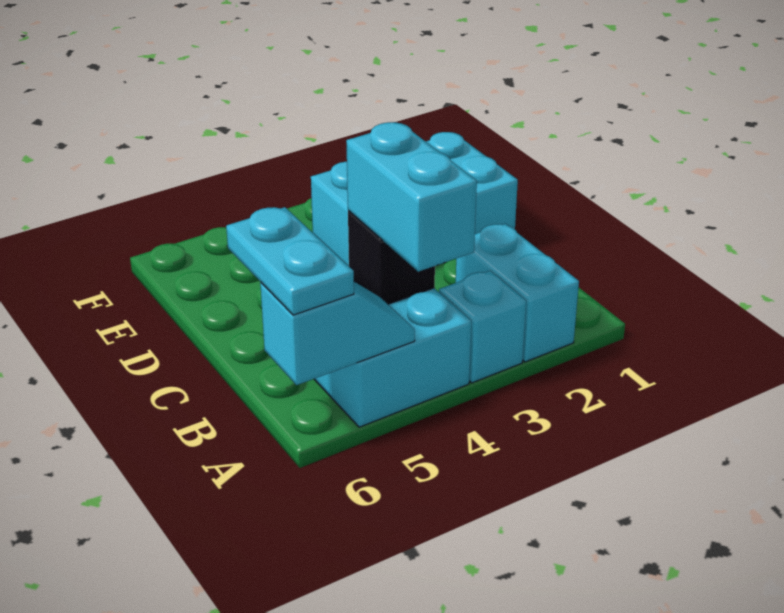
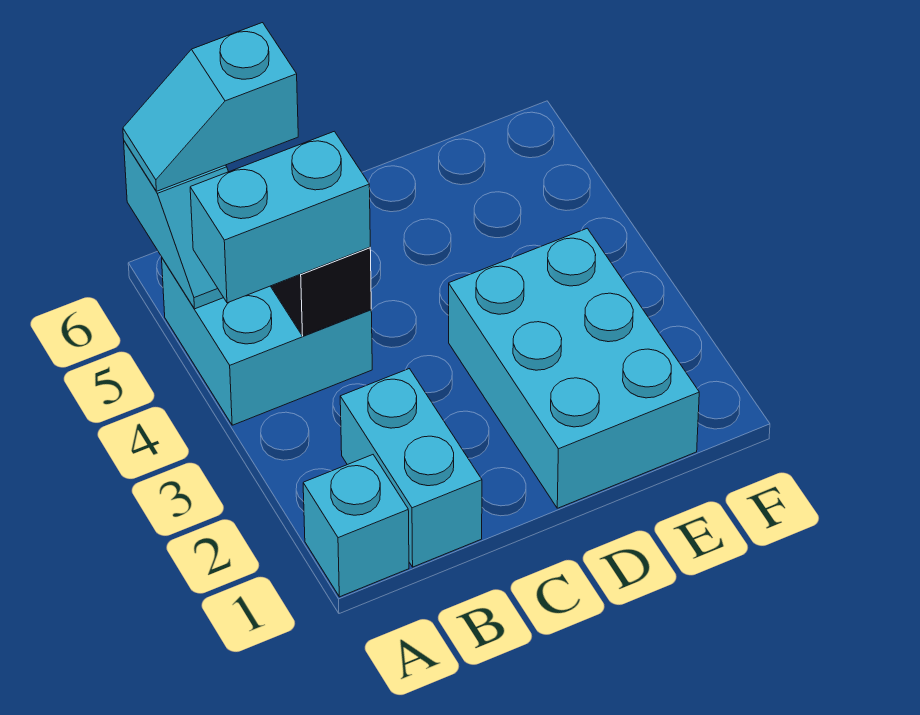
cyan brick A2:B2 level 1 -> cyan brick B1:B2 level 1
cyan brick A3 level 1 -> cyan brick A1 level 1
cyan plate A6:B6 level 3 -> cyan slope A6:B6 level 3 top B

